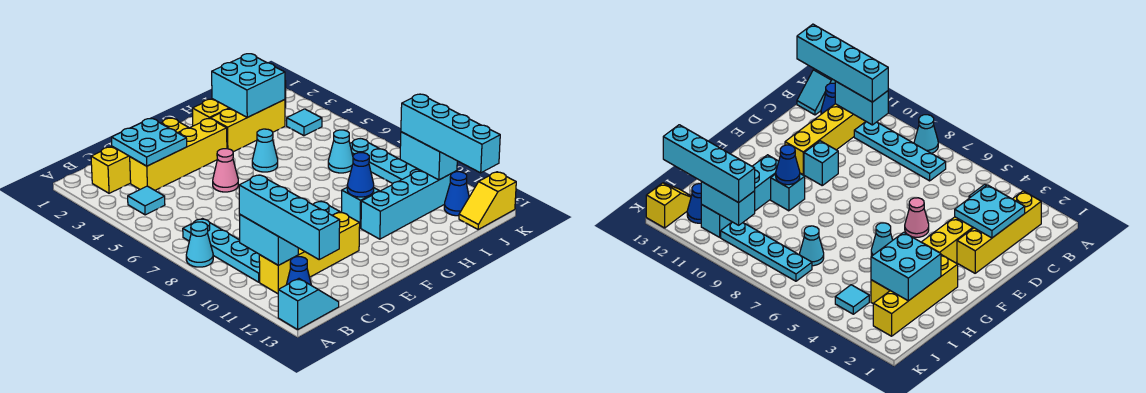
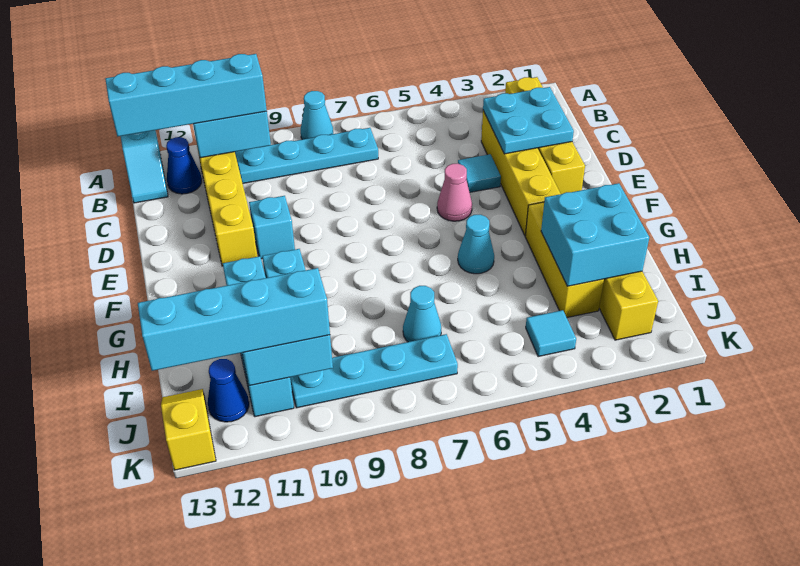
cyan tile B4 level 1 -> cyan tile D4 level 1
blue cone G10 level 2 -> none

